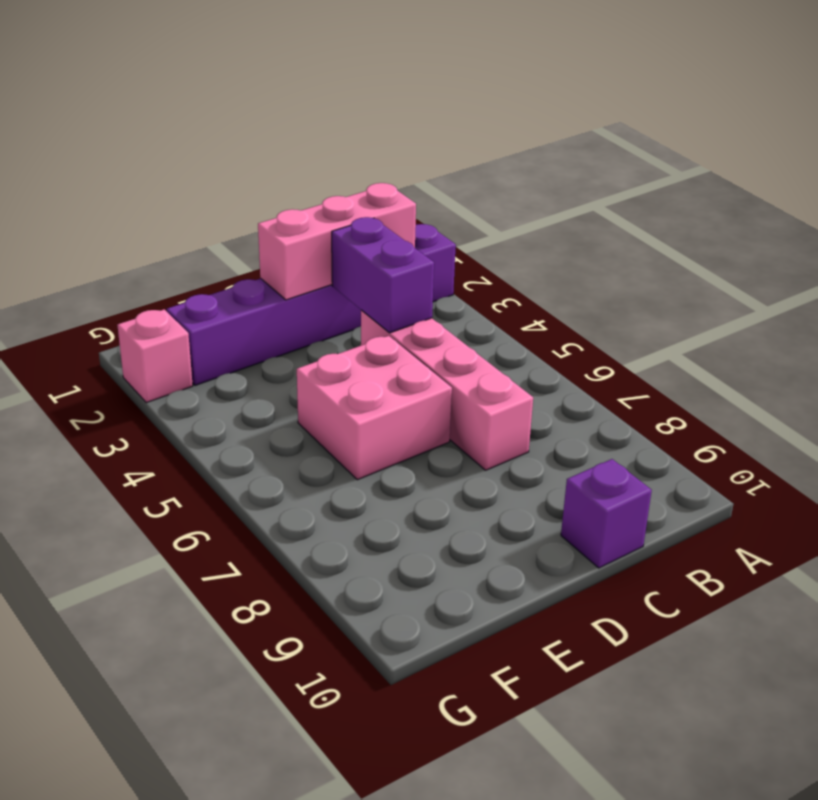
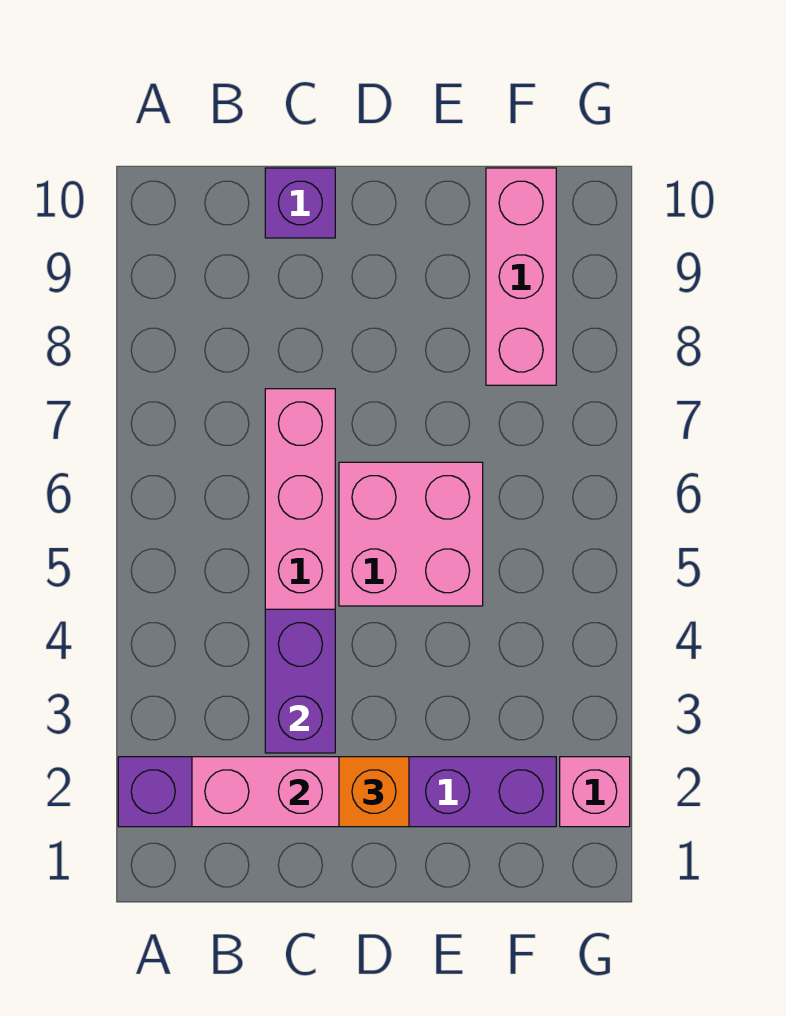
none -> orange brick D2 level 3
none -> pink brick F8:F10 level 1

